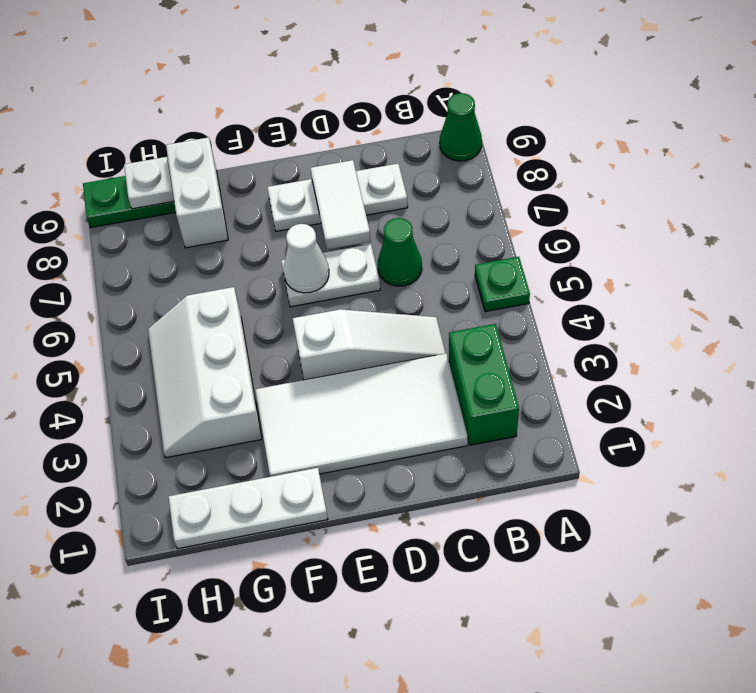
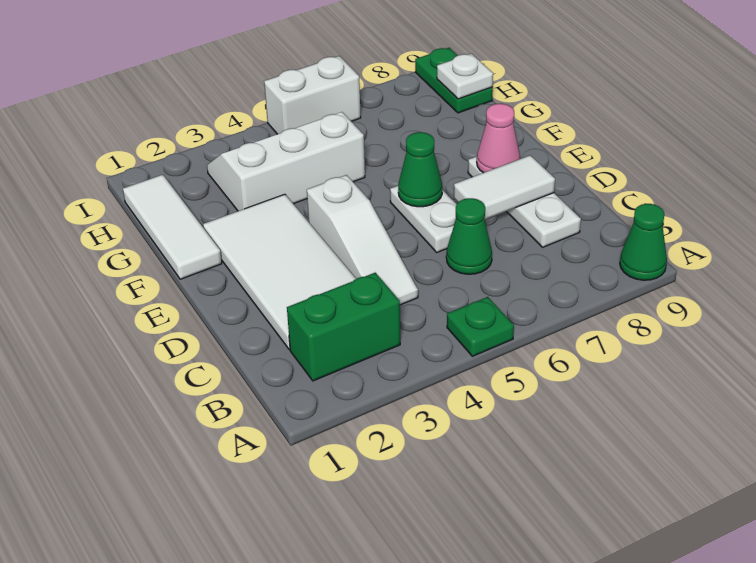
white cone E6 level 2 -> green cone E6 level 2
none -> pink cone E8 level 2
white plate F1:H1 level 1 -> white tile F1:H1 level 1
white brick G8:G9 level 1 -> white brick I5:I6 level 1

